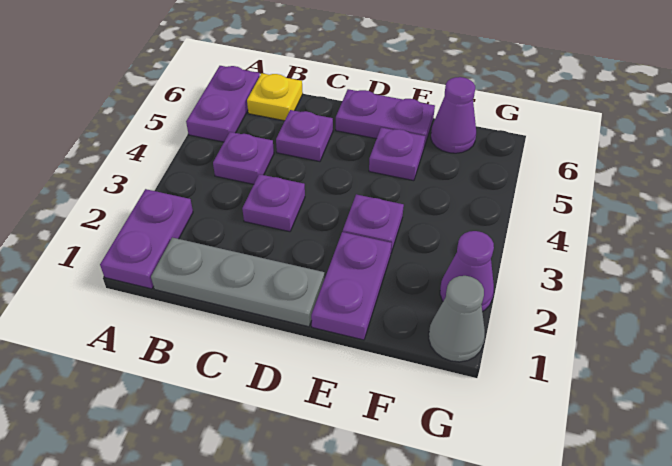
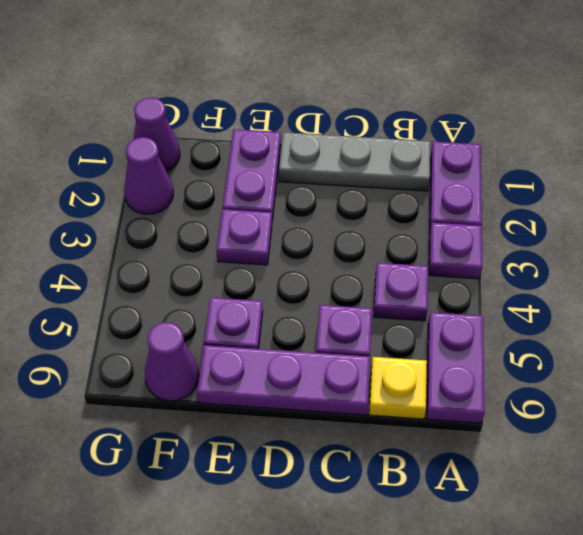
purple plate C3 level 1 -> purple plate A3 level 1
purple plate D6:E6 level 1 -> purple plate C6:E6 level 1
grey cone G1 level 1 -> purple cone G1 level 1

